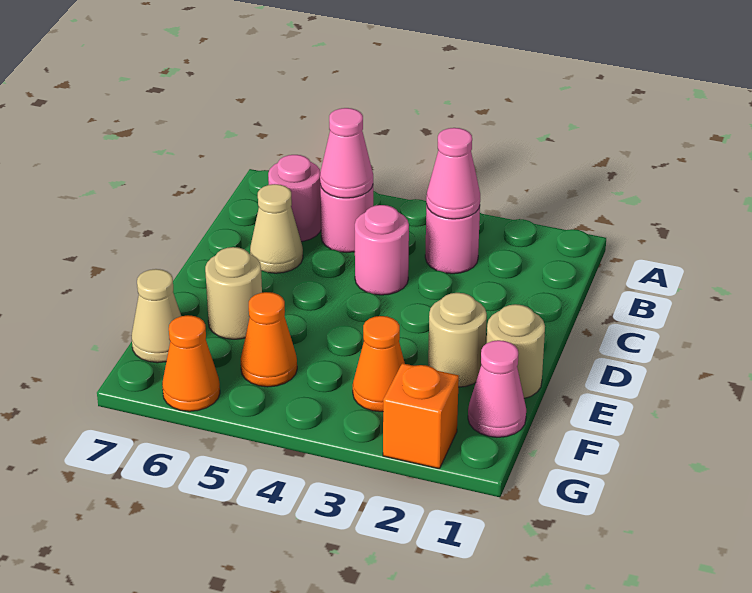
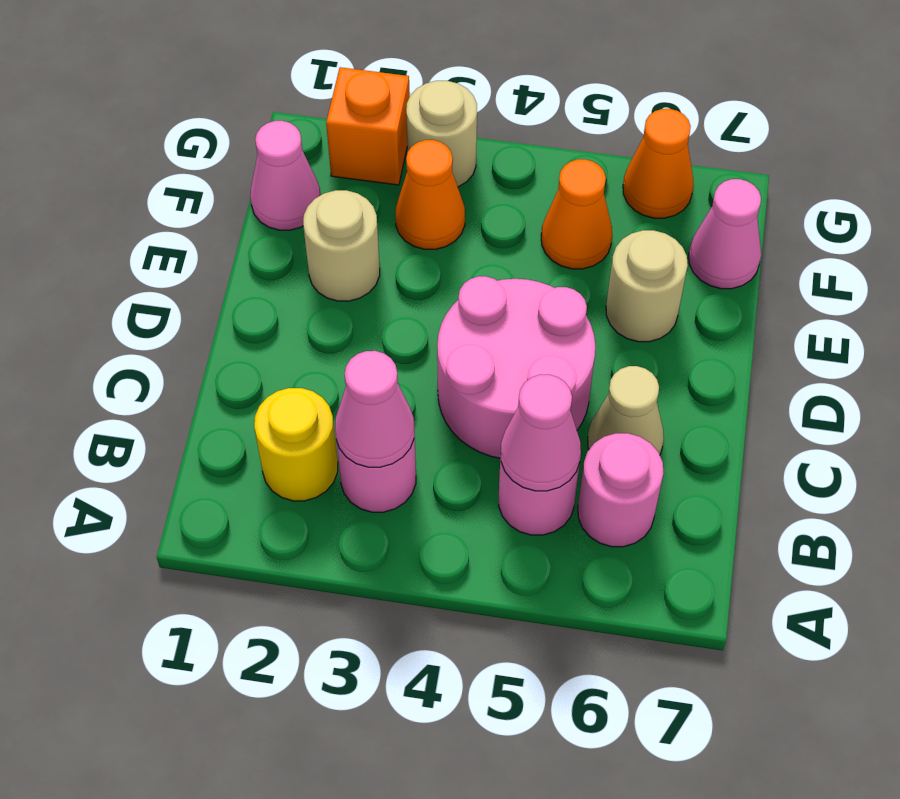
none -> yellow round brick B2 level 1
pink round brick C4 level 1 -> pink round brick C4:D5 level 1
tan round brick E1 level 1 -> tan round brick G3 level 1
tan cone F7 level 1 -> pink cone F7 level 1

